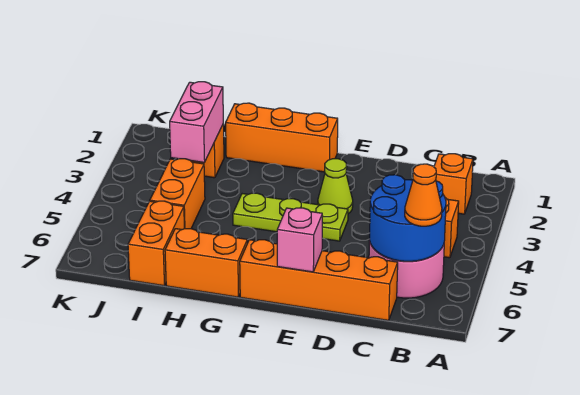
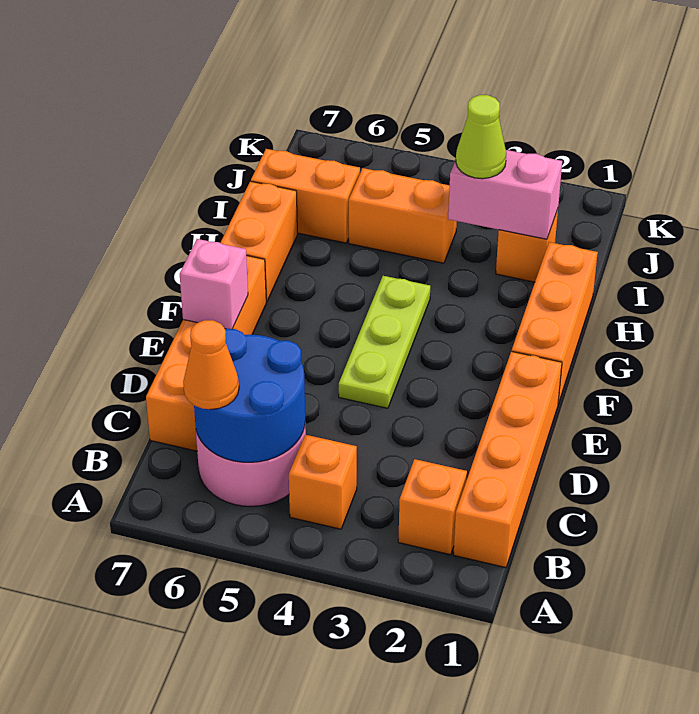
none -> orange brick B1:E1 level 1
lime cone E3 level 1 -> lime cone I3 level 3

